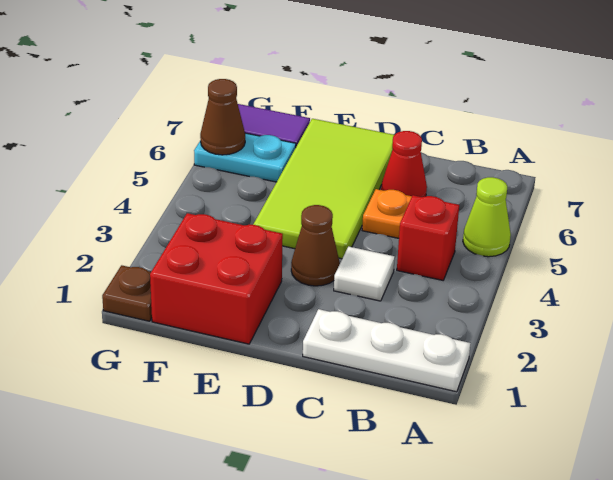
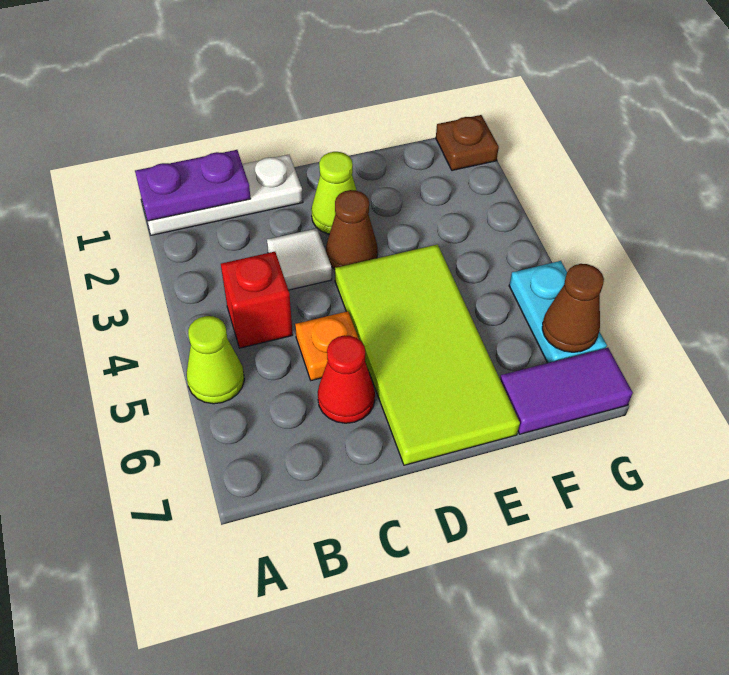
none -> purple plate A1:B1 level 2
none -> lime cone D2 level 1
red brick E1:F2 level 1 -> none
cyan plate F6:G6 level 1 -> cyan plate G5:G6 level 1

